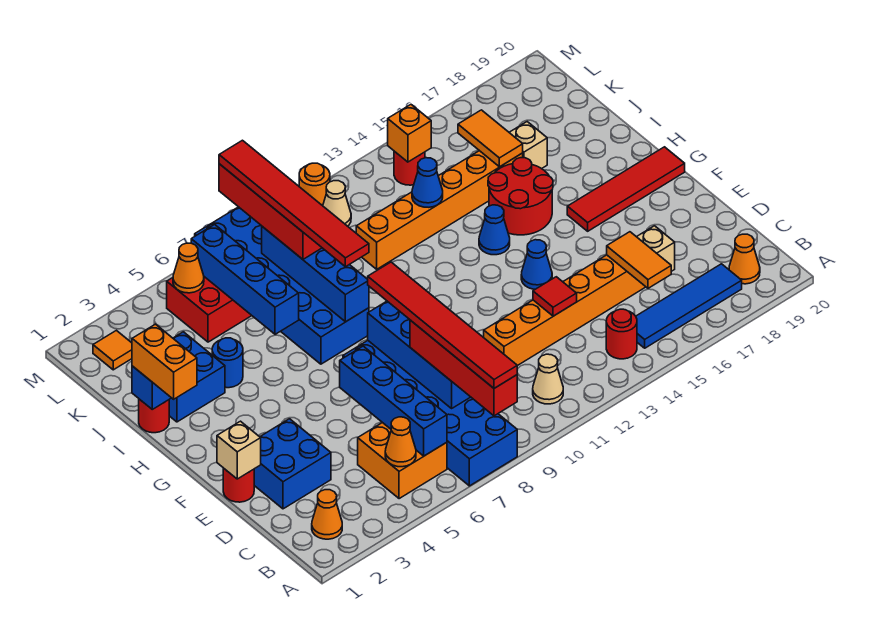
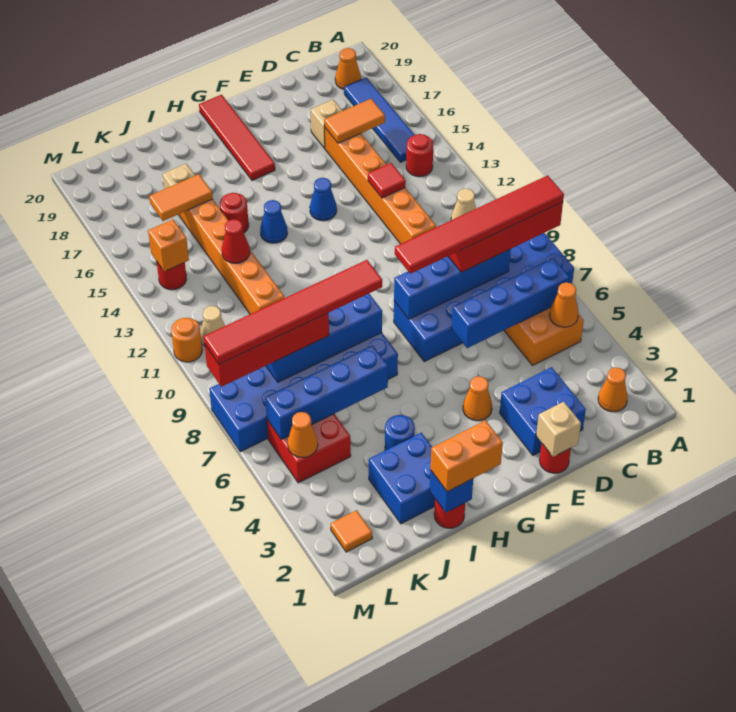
none -> orange cone F4 level 1
red round brick H15:I16 level 1 -> red round brick I15 level 1
blue cone J13 level 2 -> red cone J13 level 2

